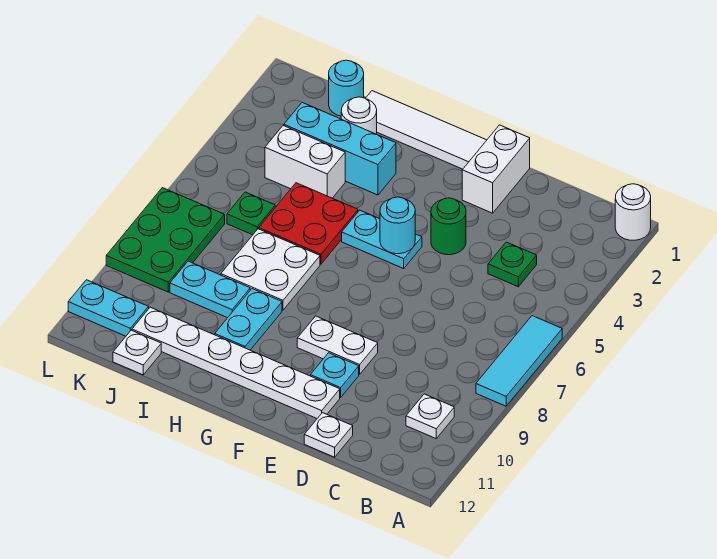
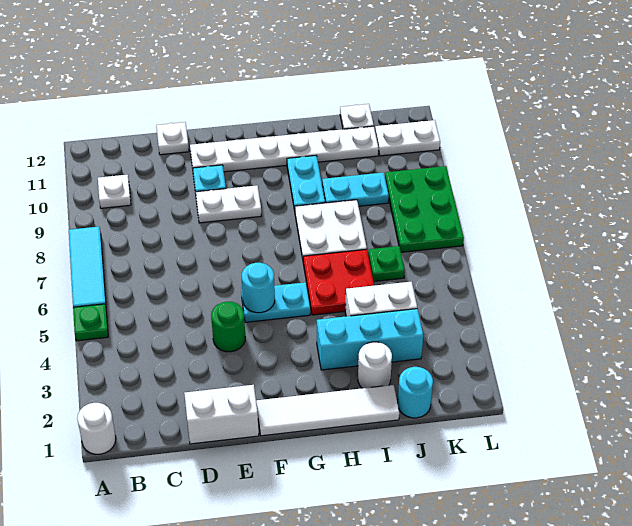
green plate C4 level 1 -> green plate A5 level 1
white brick E1:E2 level 1 -> white brick D1:E1 level 1
cyan plate K11:L11 level 1 -> white plate K11:L11 level 1

